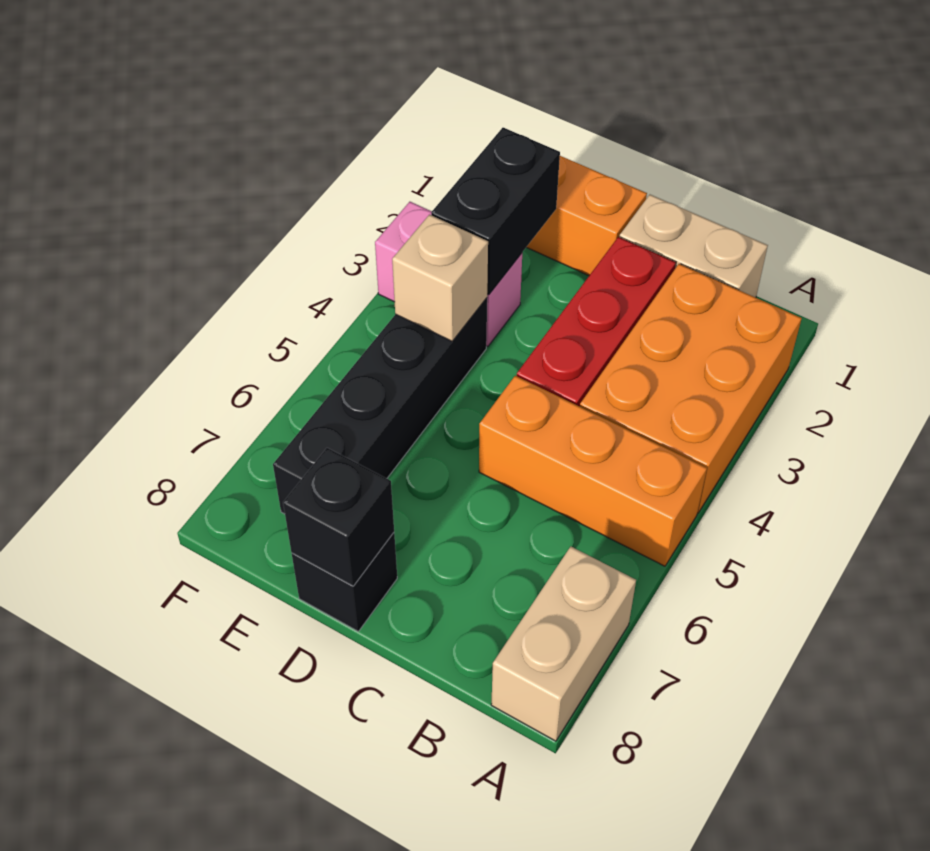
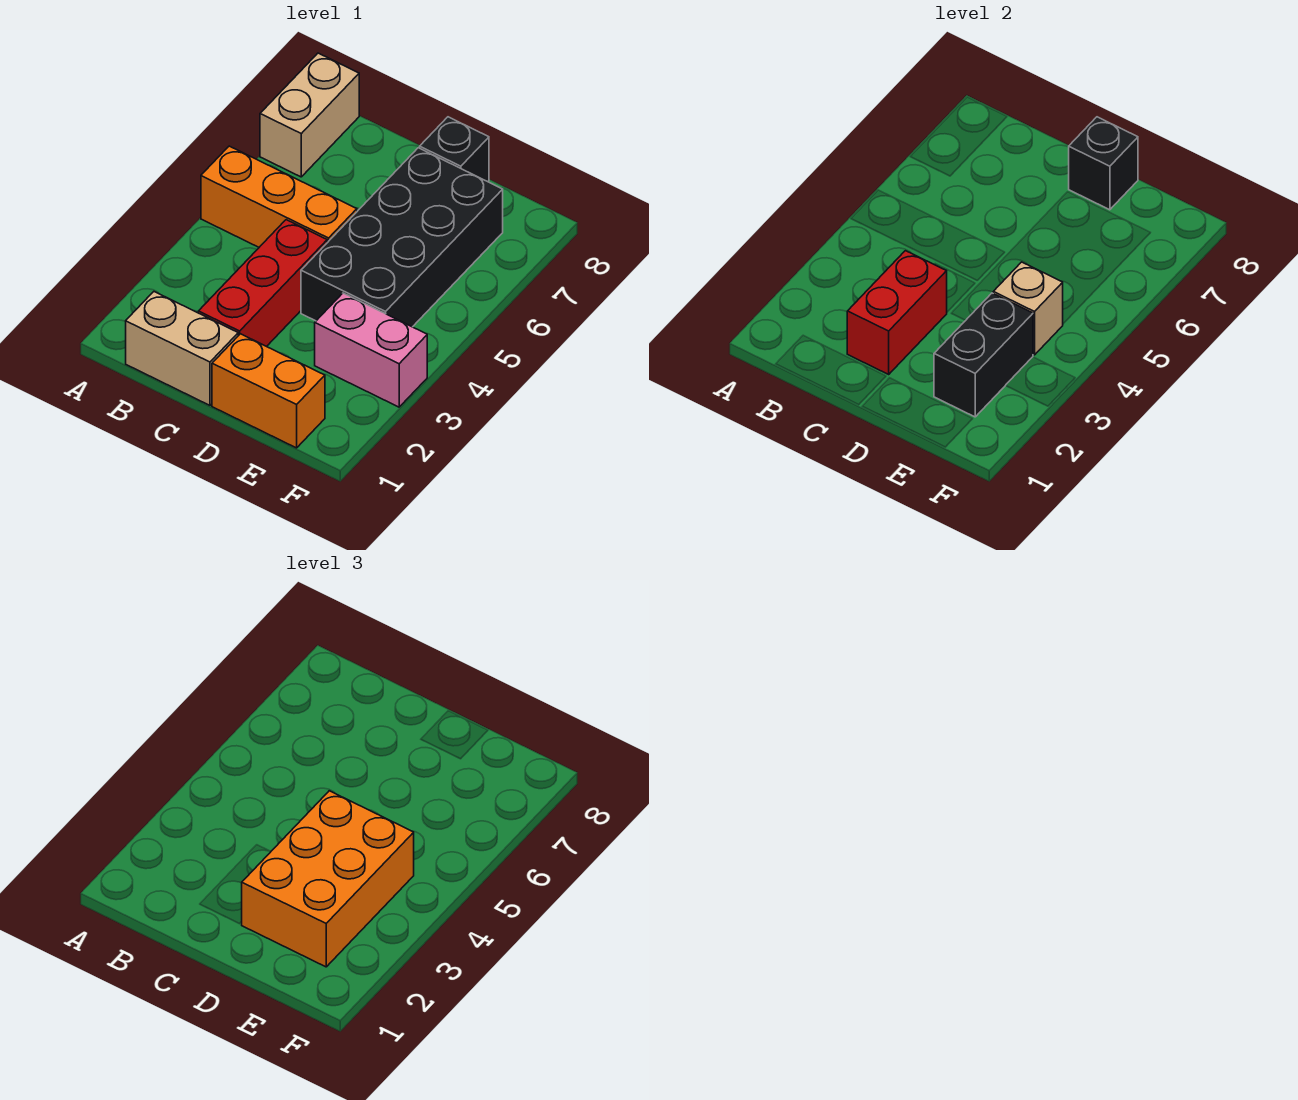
orange brick A2:B4 level 1 -> orange brick D2:E4 level 3
none -> red brick C2:C3 level 2
black brick E4:E7 level 1 -> black brick D4:E7 level 1

